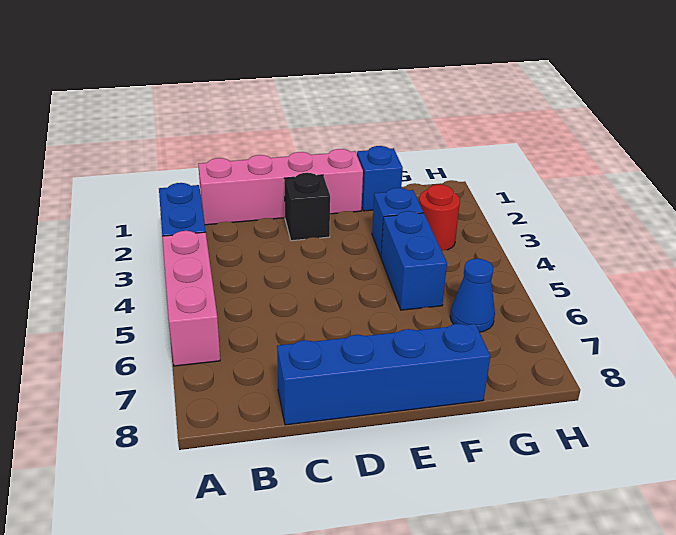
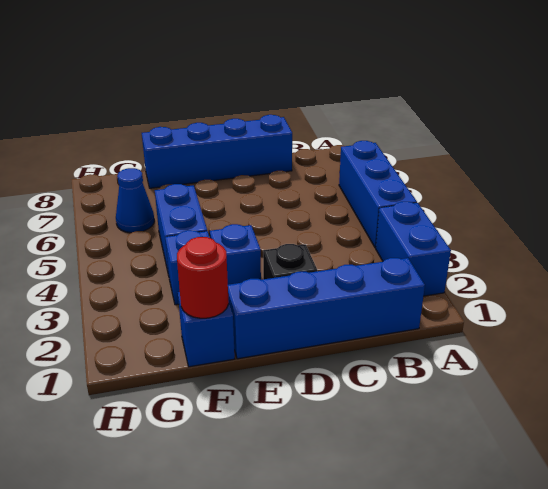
pink brick A4:A6 level 1 -> blue brick A4:A6 level 1
pink brick B1:E1 level 1 -> blue brick B1:E1 level 1
none -> blue brick E3 level 1
red round brick G3 level 1 -> red round brick F1 level 2

